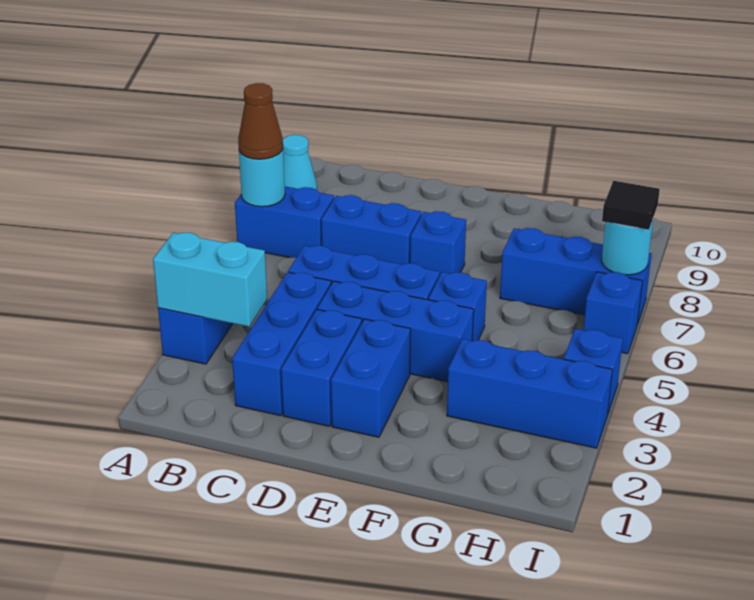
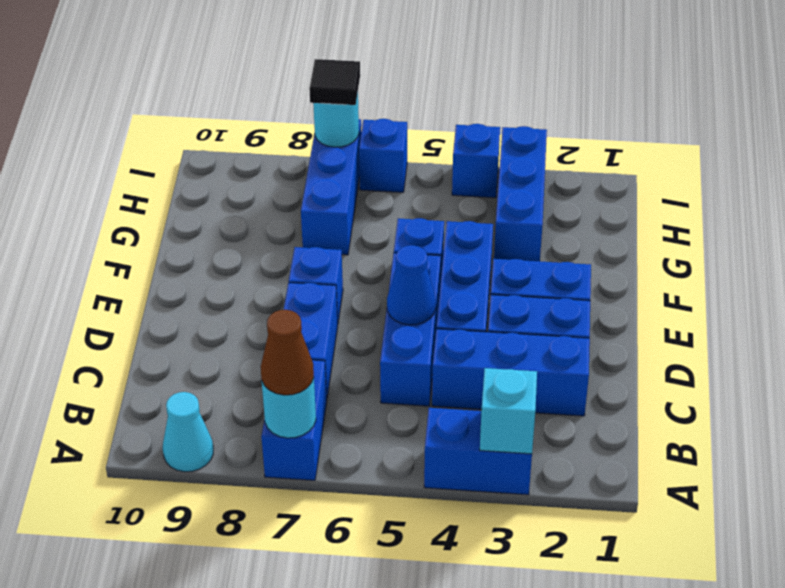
cyan brick A3:B3 level 2 -> cyan brick A3 level 2
none -> blue cone D5 level 2

